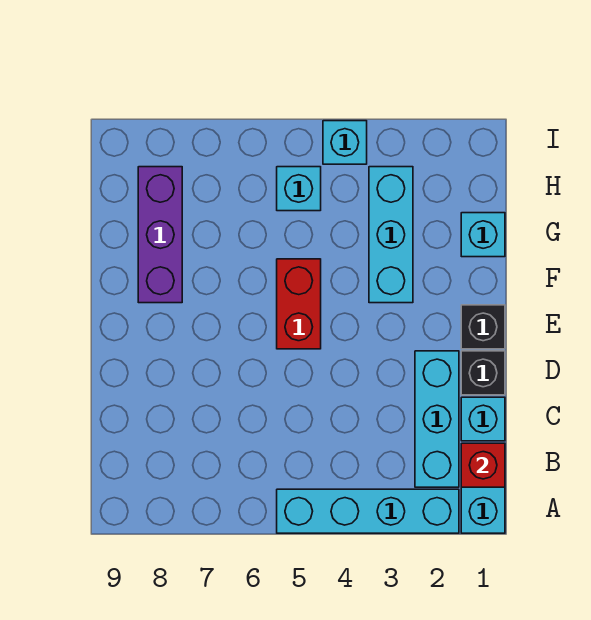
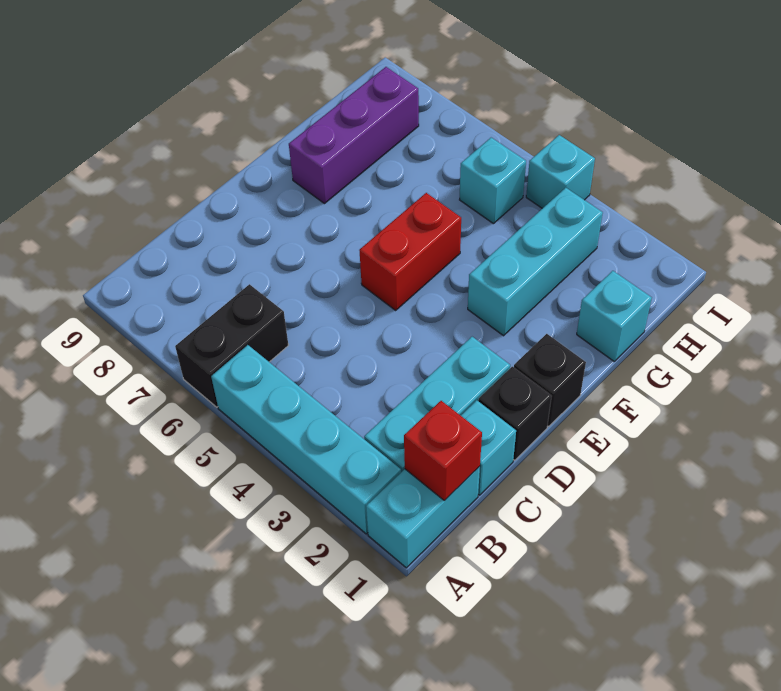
none -> black brick A6:B6 level 1

